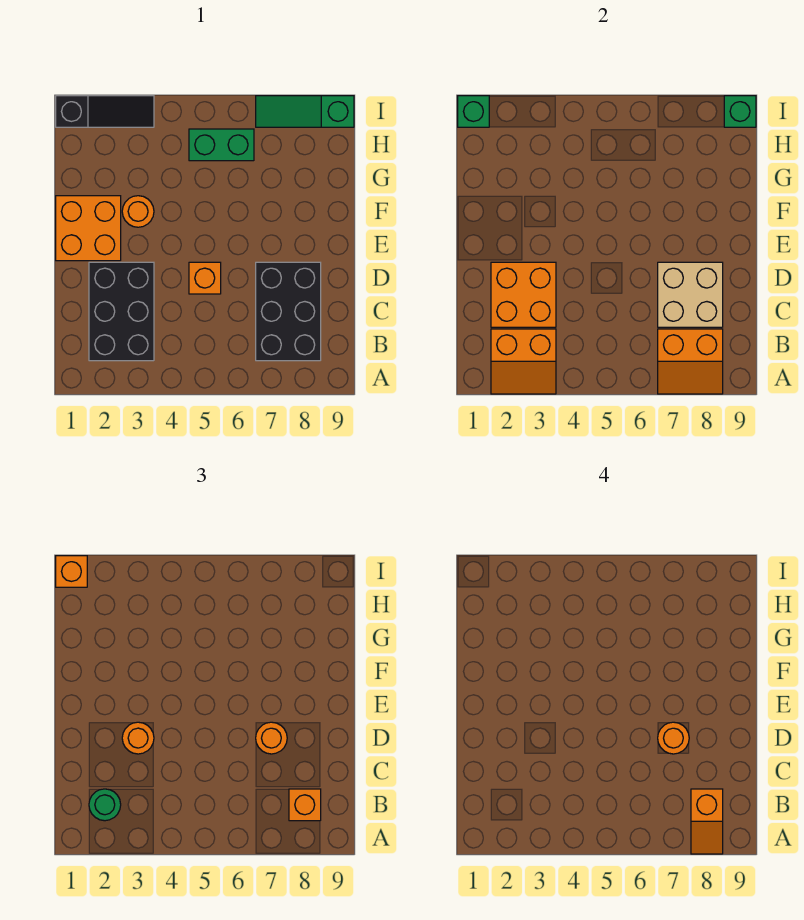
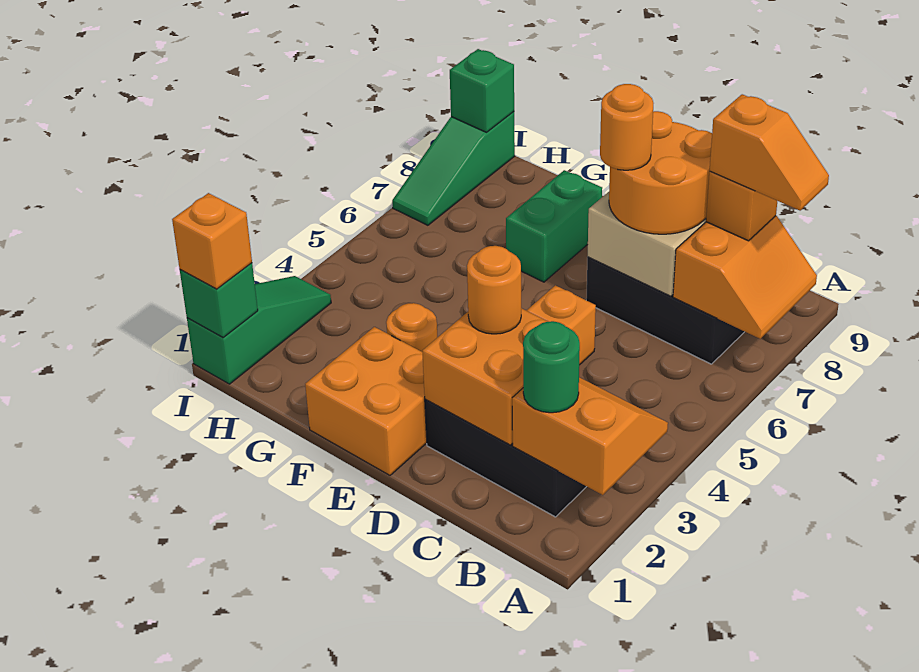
orange slope A2:B3 level 2 top B -> orange slope A2:B3 level 2 top 2
orange round brick D7 level 3 -> orange round brick C7:D8 level 3
green brick H5:H6 level 1 -> green brick F7:F8 level 1
black slope I1:I3 level 1 top 1 -> green slope I1:I3 level 1 top 1

